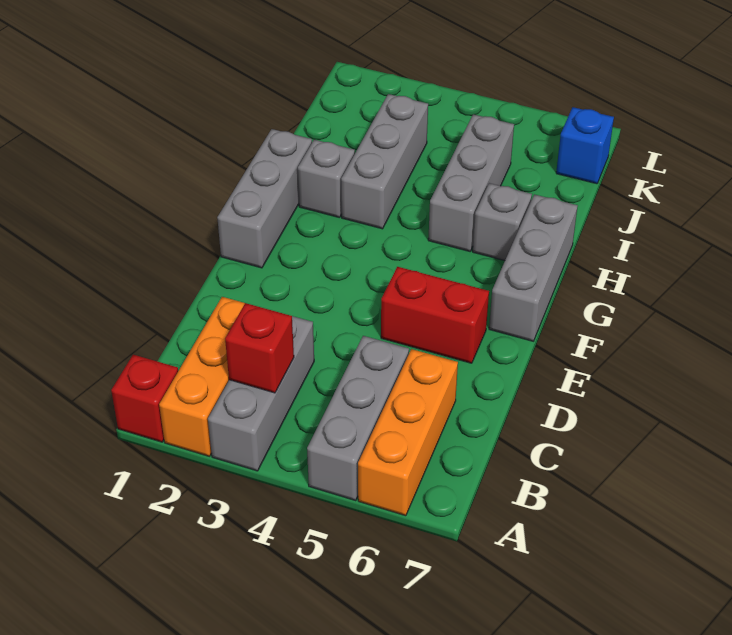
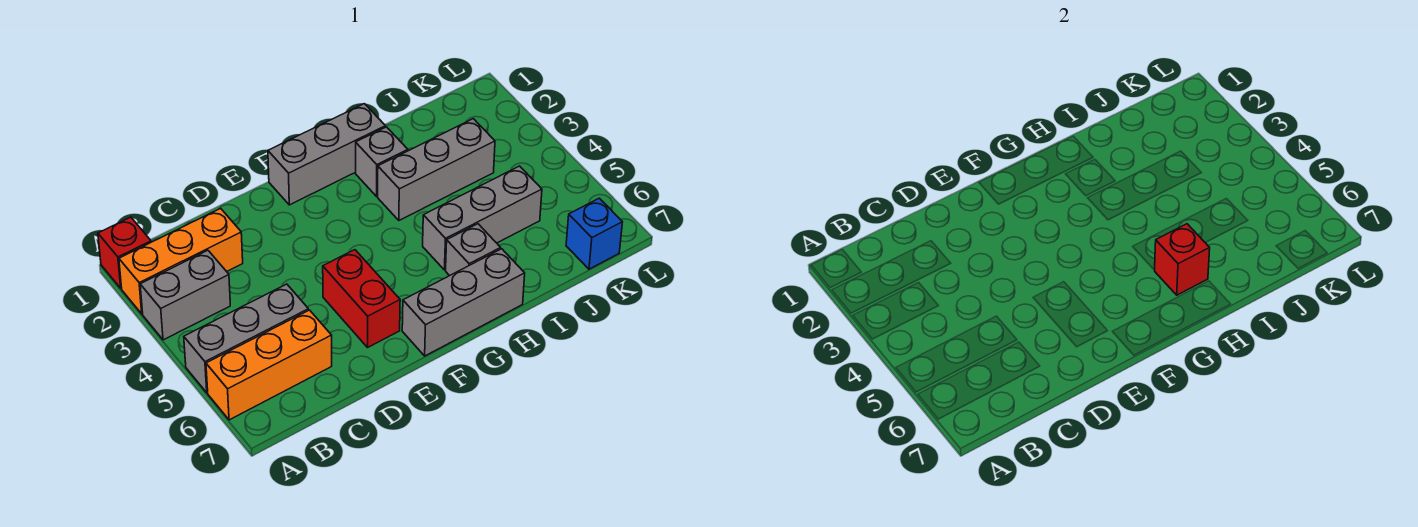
grey brick A3:C3 level 1 -> grey brick A3:B3 level 1
red brick B3 level 2 -> red brick H6 level 2

